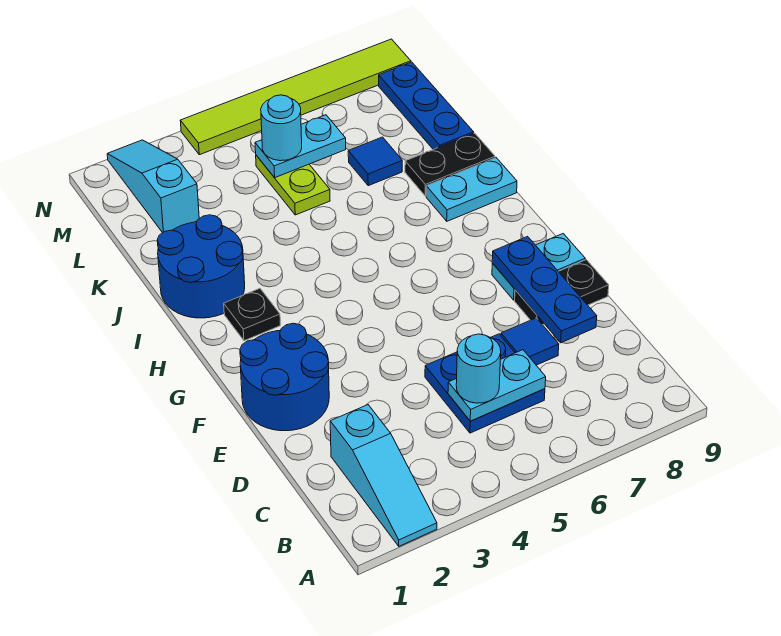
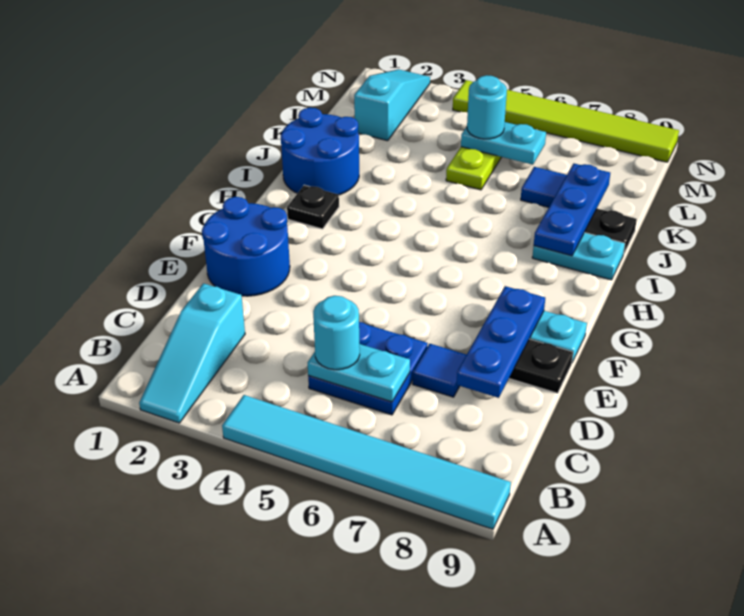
none -> cyan tile A4:A9 level 1
blue plate K9:M9 level 1 -> blue plate I8:K8 level 2

